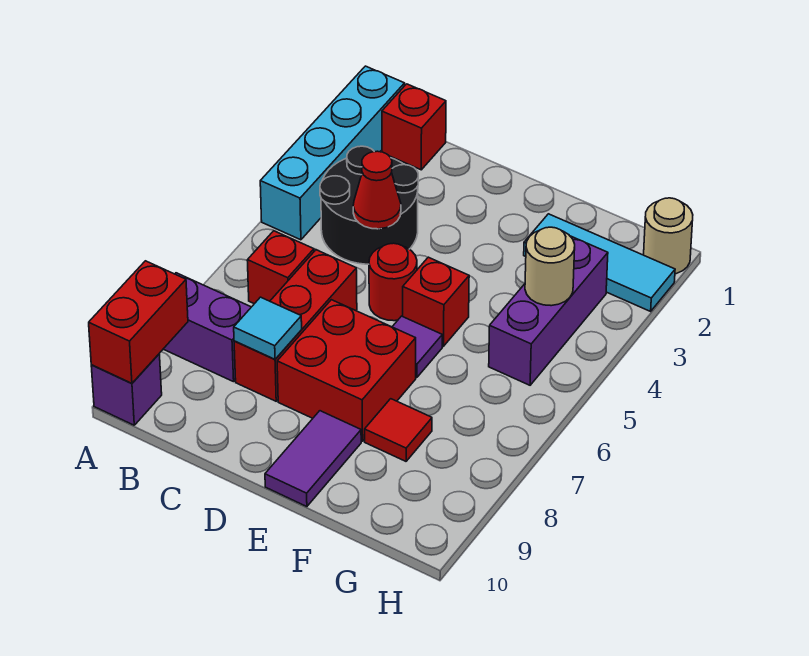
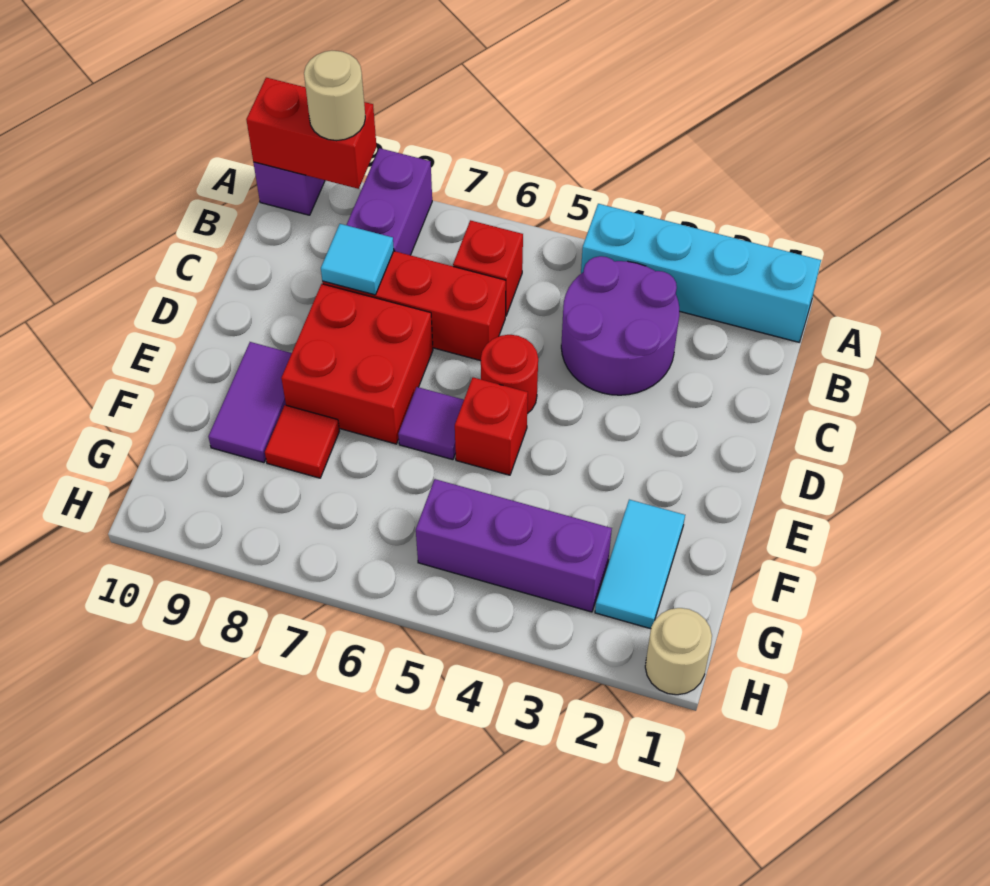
red brick B1 level 1 -> none
black round brick B3:C4 level 1 -> purple round brick B3:C4 level 1
red cone C4 level 2 -> none
purple tile E9:E10 level 1 -> purple tile E9:F9 level 1
cyan tile F2:H2 level 1 -> cyan tile F2:G2 level 1
tan round brick G4 level 2 -> tan round brick A9 level 3

